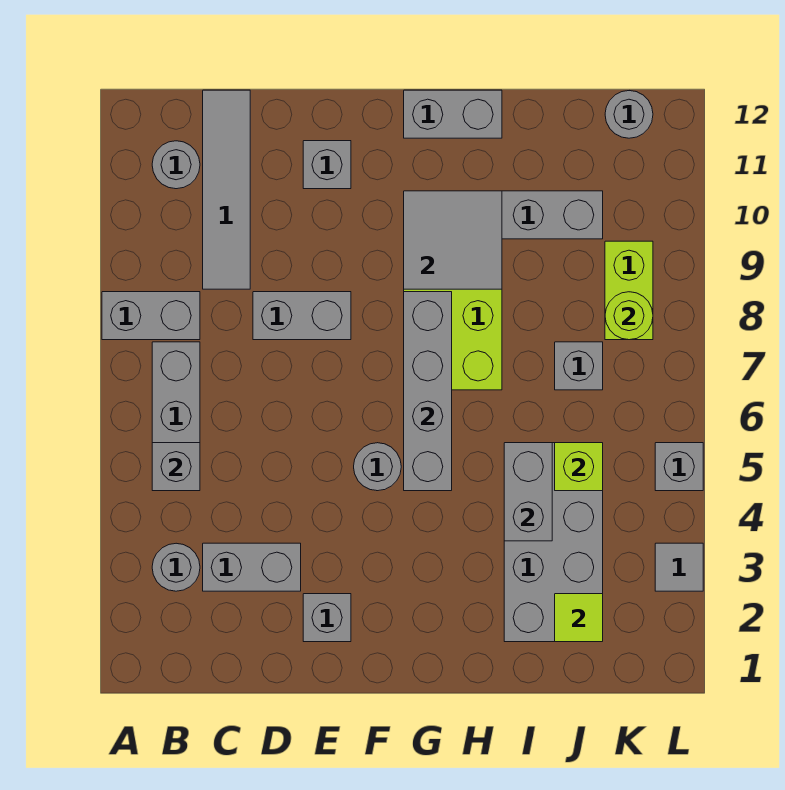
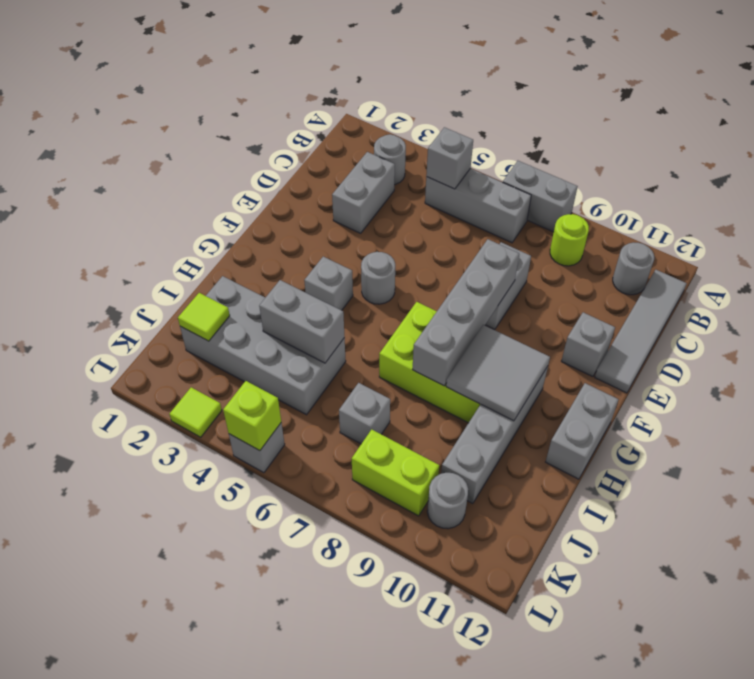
grey brick A8:B8 level 1 -> grey brick A7:A8 level 1
grey tile C9:C12 level 1 -> grey tile B12:E12 level 1
grey brick E2 level 1 -> grey brick G4 level 1
grey brick G5:G8 level 2 -> grey brick E8:H8 level 2
lime brick J5 level 2 -> lime brick L5 level 2
lime round brick K8 level 2 -> lime round brick B9 level 1
grey round brick K12 level 1 -> grey round brick K10 level 1
grey tile L3 level 1 -> lime tile L3 level 1

